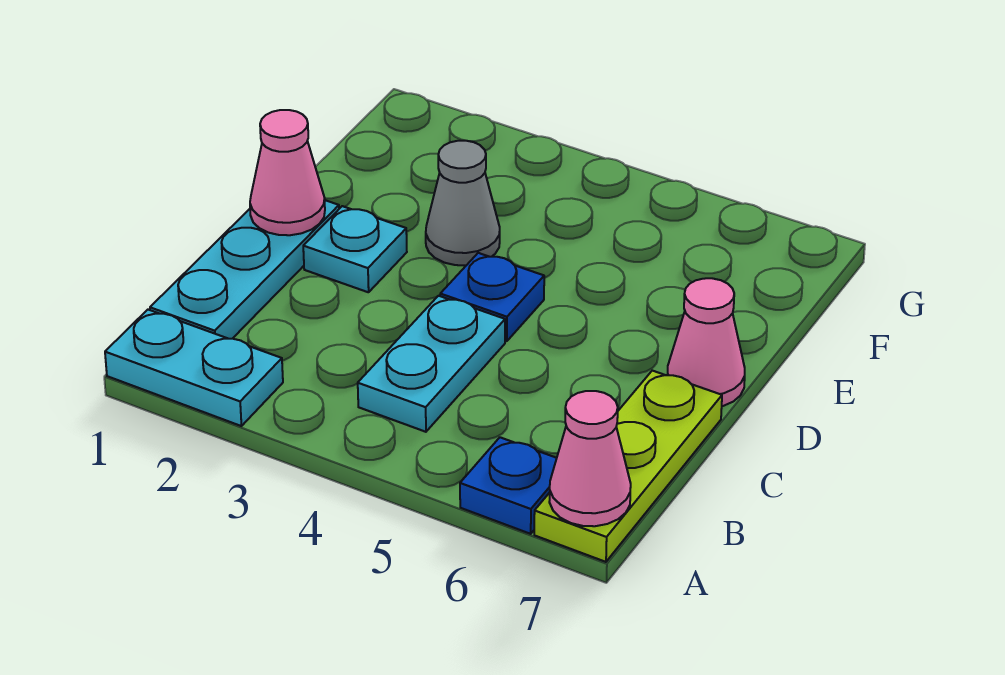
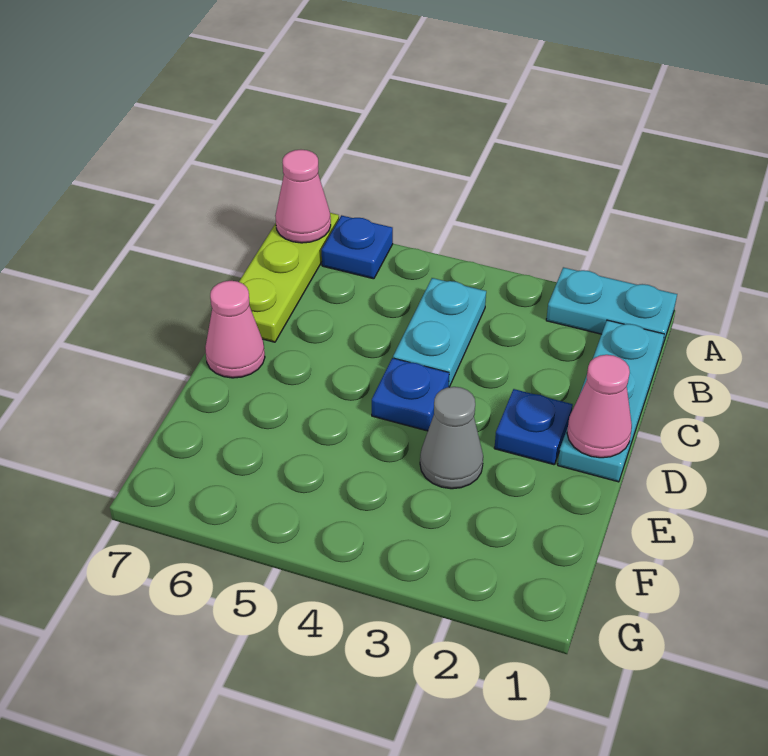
cyan plate D2 level 1 -> blue plate D2 level 1

